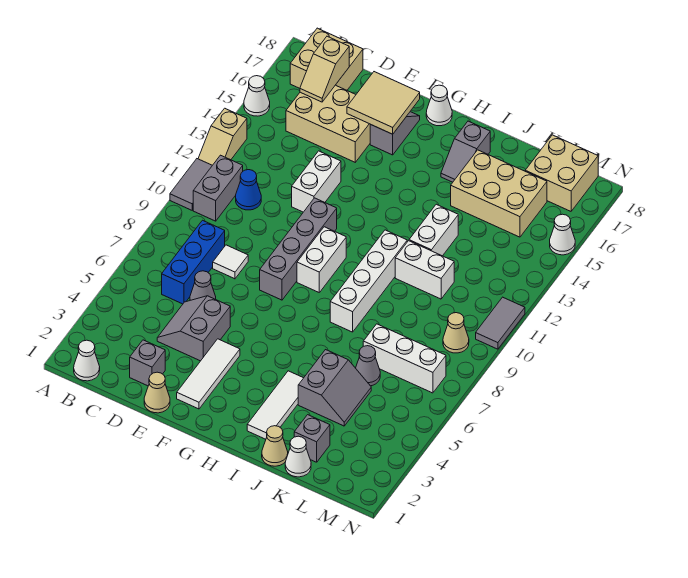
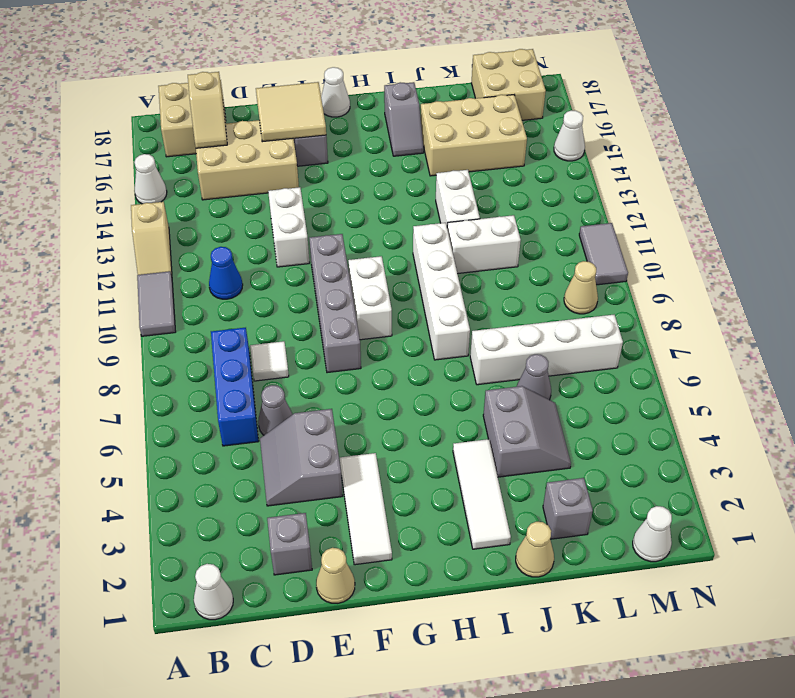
grey brick B10:B11 level 1 -> none
white cone K1 level 1 -> white cone M1 level 1
white brick K7:M7 level 1 -> white brick J7:M7 level 1

